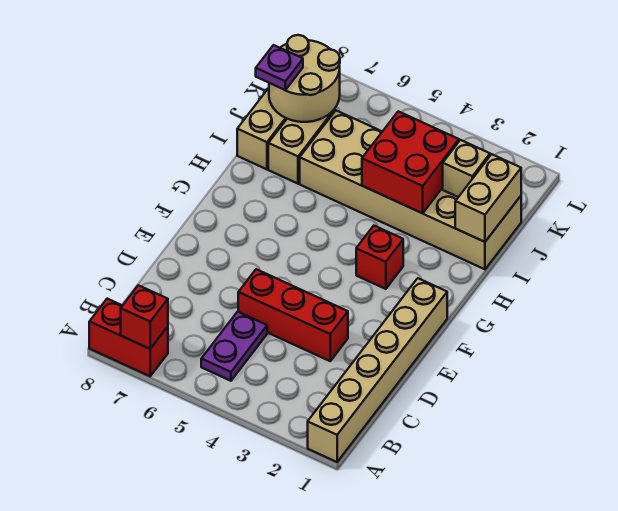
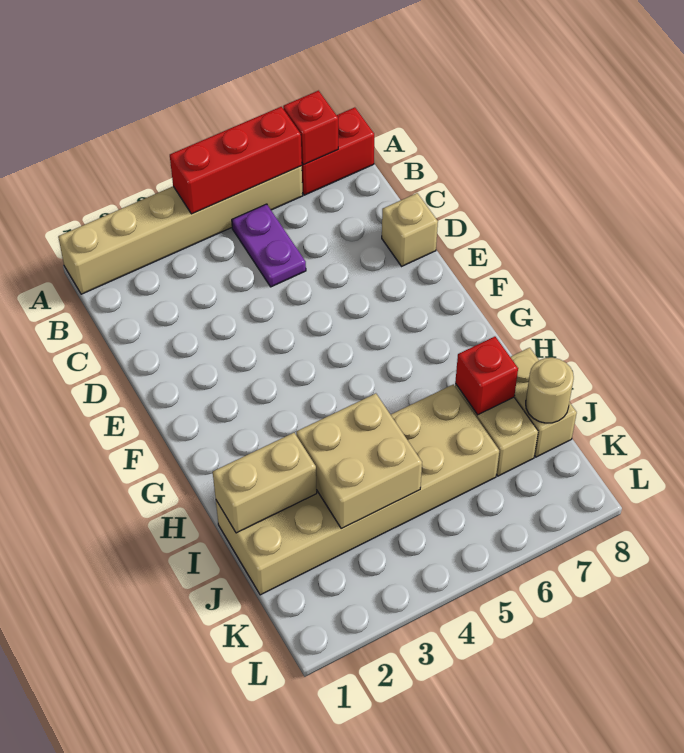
tan brick A1:F1 level 1 -> tan brick A1:A6 level 1
red brick D3:D5 level 1 -> red brick A4:A6 level 2
red brick G3 level 1 -> red brick I7 level 2
tan brick I1:J1 level 2 -> tan brick I1:I2 level 2
red brick I3:J4 level 2 -> tan brick I3:J4 level 2
tan brick J2 level 2 -> tan brick D8 level 1
tan round brick J7:K8 level 2 -> tan round brick J8 level 2
purple plate J8 level 3 -> none

